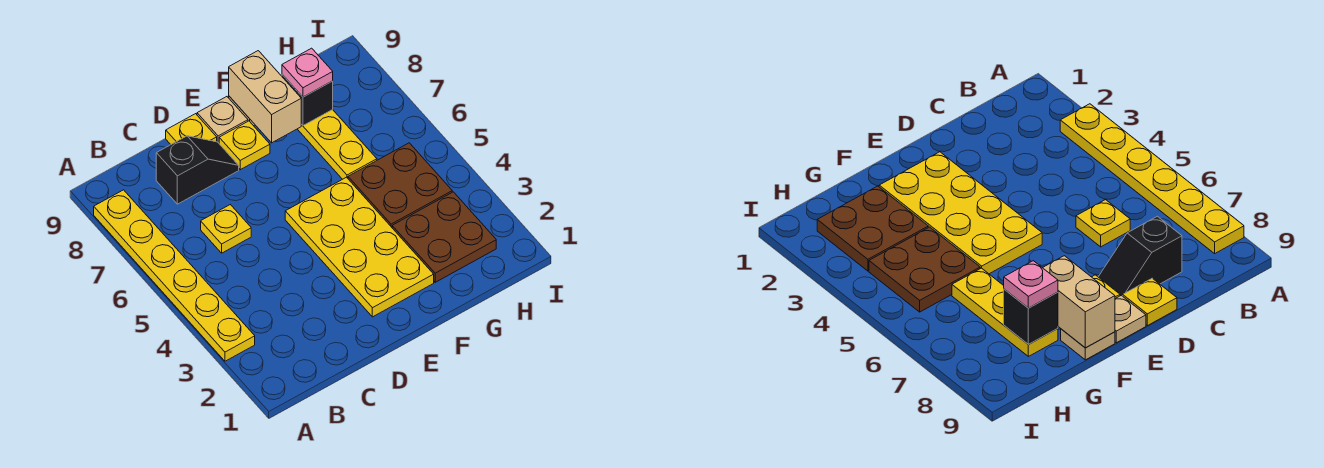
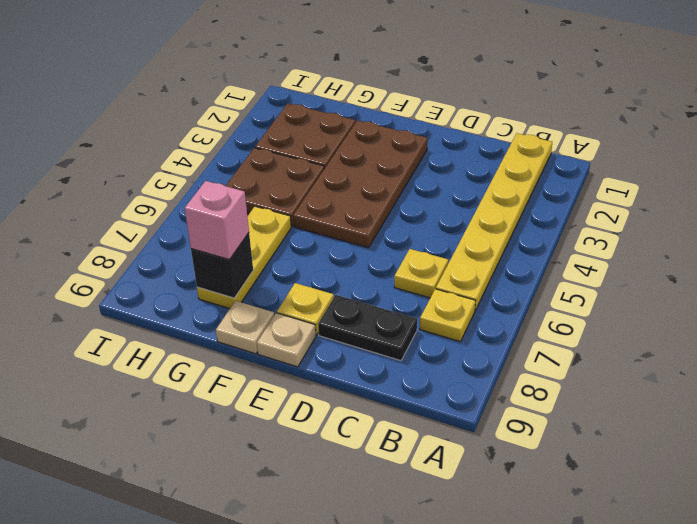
yellow plate A3:A8 level 1 -> yellow plate B1:B6 level 1
black slope C8:D8 level 1 top C -> black plate C8:D8 level 1
yellow plate D9 level 1 -> yellow plate B7 level 1
yellow plate E2:F5 level 1 -> brown plate E2:F5 level 1
tan brick F8:F9 level 2 -> none
pink plate G8 level 3 -> pink brick G8 level 3

